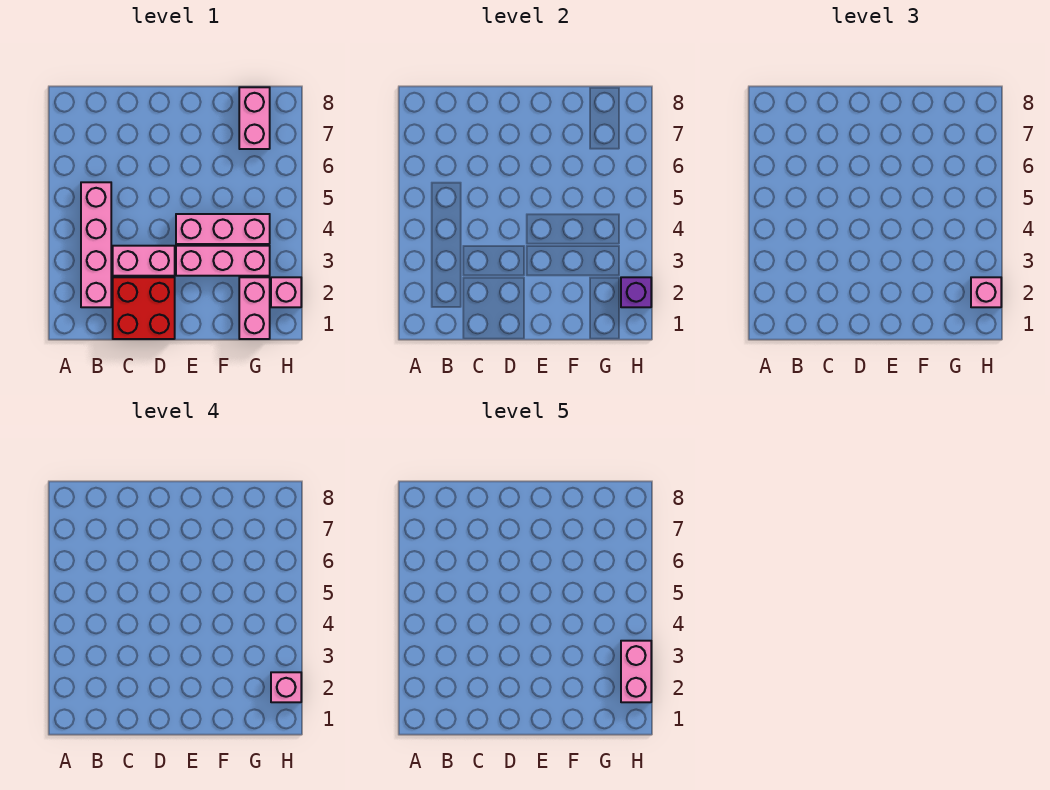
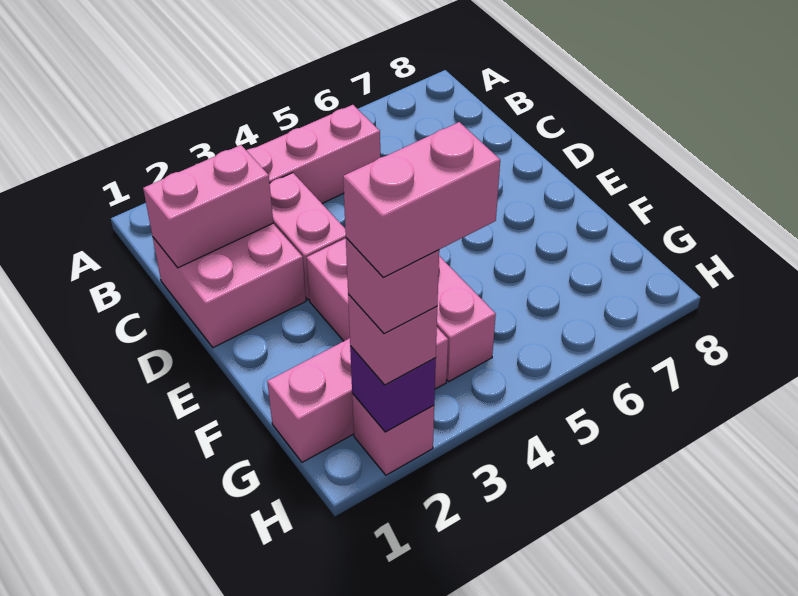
red brick C1:D2 level 1 -> pink brick C1:D2 level 1
pink brick G7:G8 level 1 -> pink brick C1:C2 level 2

